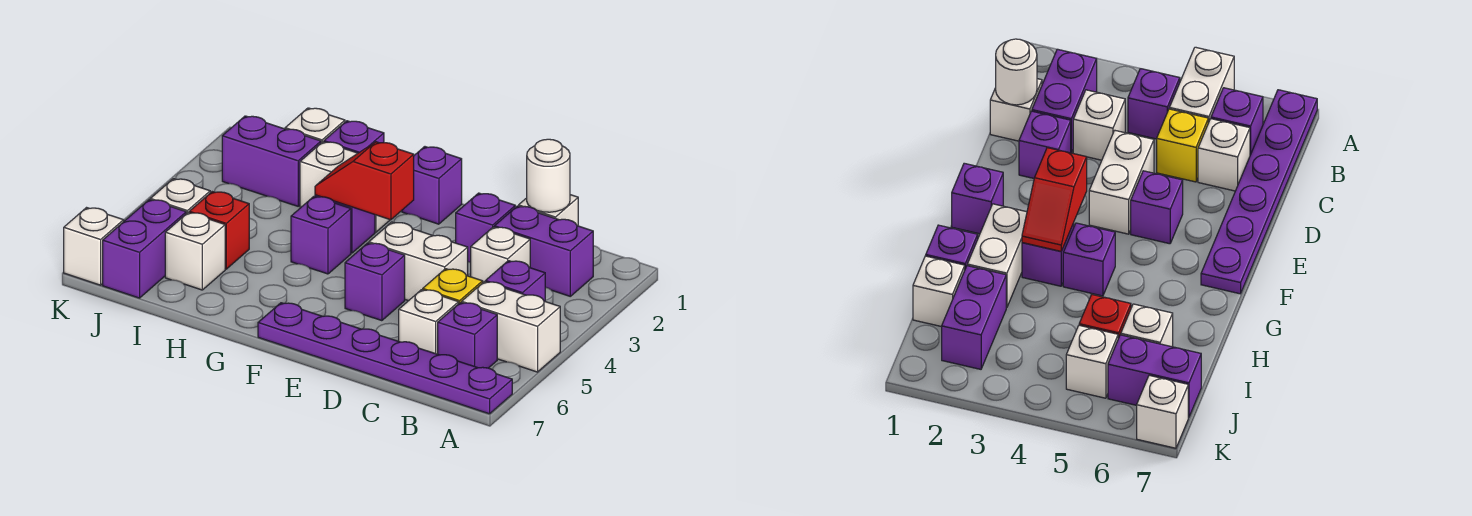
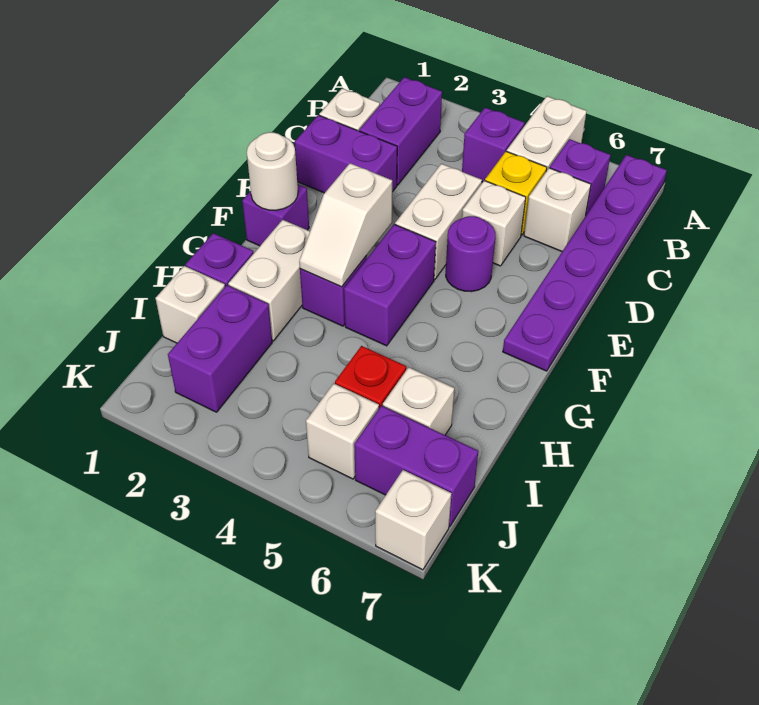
white round brick C1 level 2 -> white round brick F1 level 2
white brick C3 level 1 -> white brick D5 level 1
purple brick D2 level 1 -> purple brick D1:D2 level 1
purple brick E5 level 1 -> purple round brick E5 level 1
red slope F3:G3 level 2 top F -> white slope F3:G3 level 2 top F
purple brick G4 level 1 -> purple brick F4:G4 level 1

